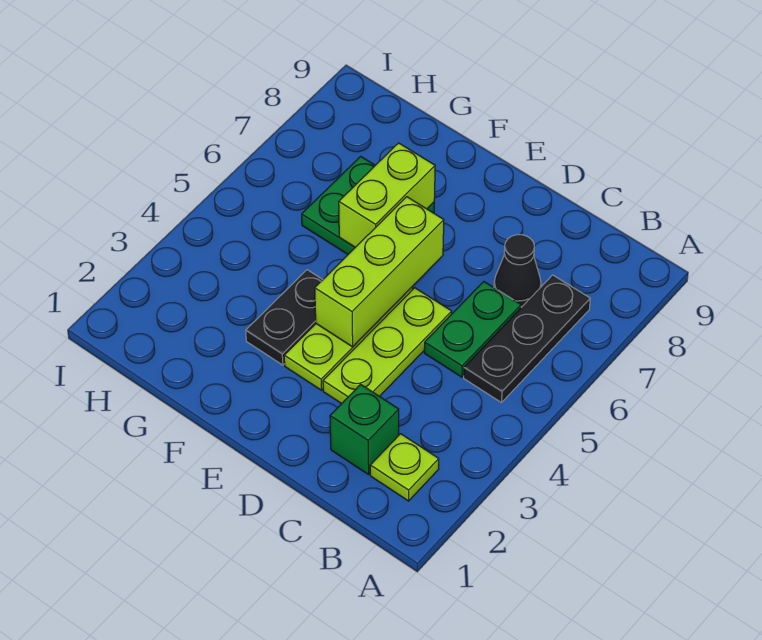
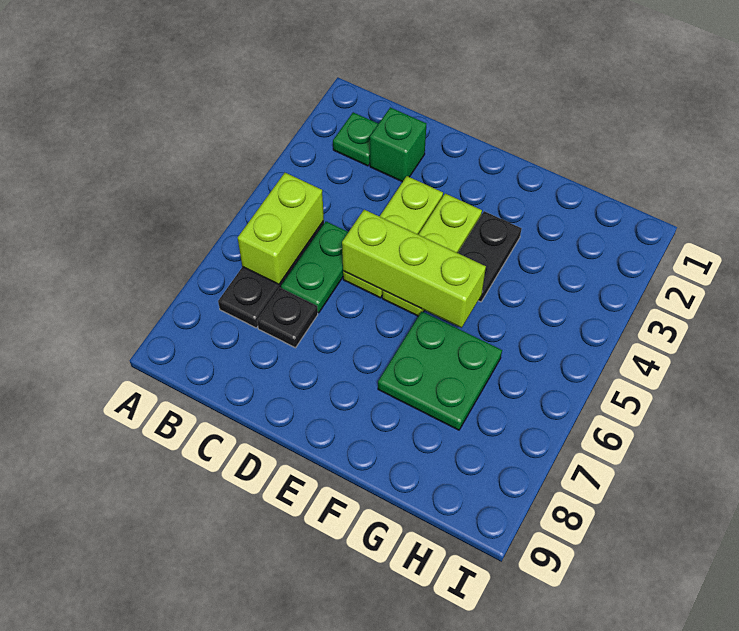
lime plate B2 level 1 -> green plate B2 level 1
black cone C7 level 1 -> black plate C7 level 1
lime brick E4:E6 level 2 -> lime brick D5:F5 level 2
lime brick F6:F7 level 2 -> lime brick B5:B6 level 2

